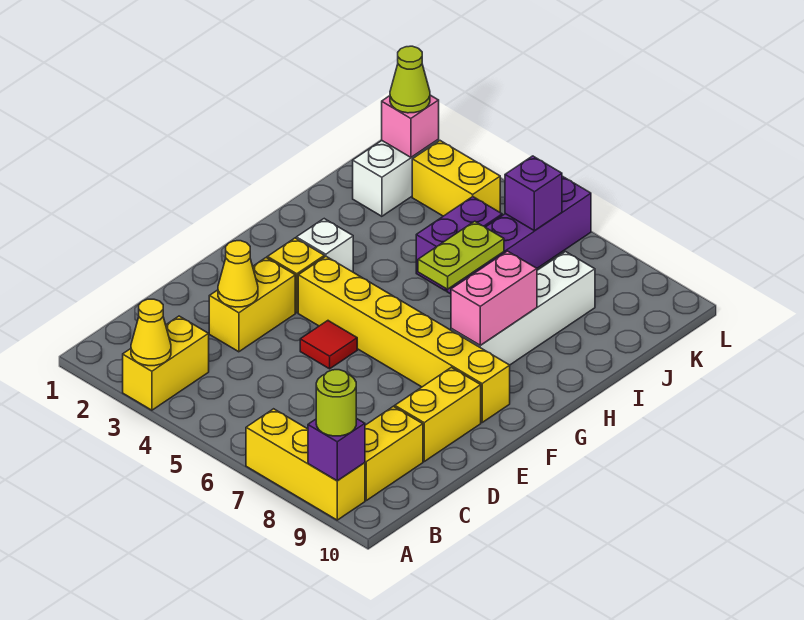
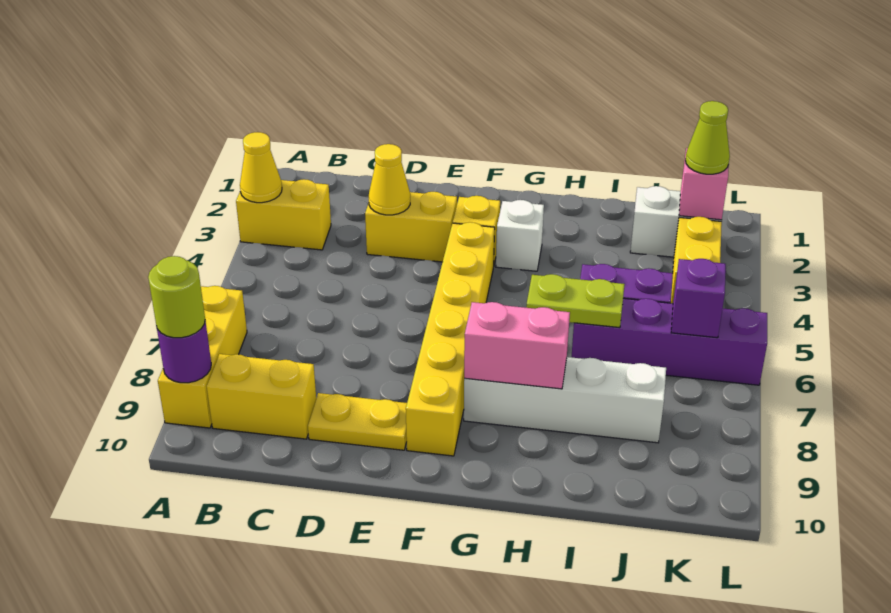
purple brick A9 level 2 -> purple round brick A9 level 2
yellow brick D9:E9 level 1 -> yellow plate D9:E9 level 1
red tile E5 level 1 -> none

